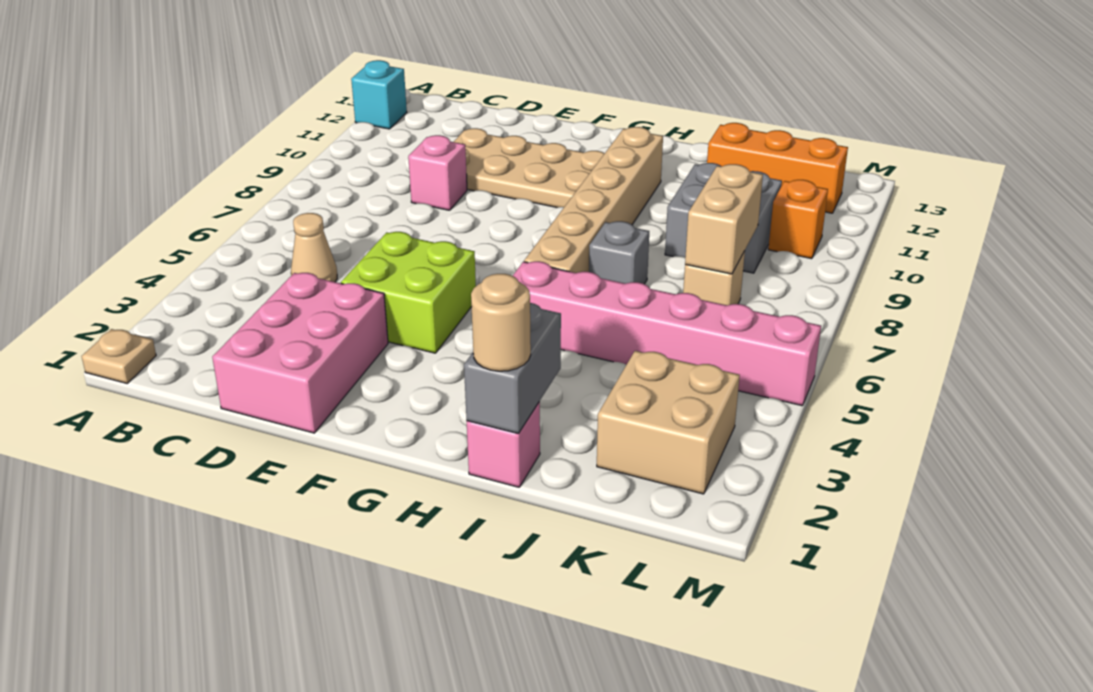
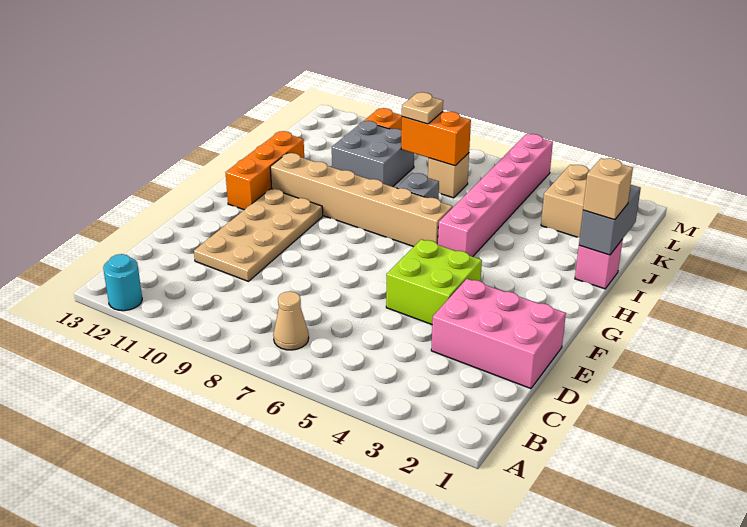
tan plate A1 level 1 -> tan plate K8 level 3
cyan brick A12 level 1 -> cyan round brick A12 level 1
tan cone C5 level 1 -> tan cone B7 level 1
pink brick D9 level 1 -> none
grey brick I1:I2 level 2 -> grey brick I1:J1 level 2
tan round brick I1 level 3 -> tan brick I1 level 3
orange brick J12:L12 level 1 -> orange brick G12:I12 level 1
tan brick K7:K8 level 2 -> orange brick K7:K8 level 2

